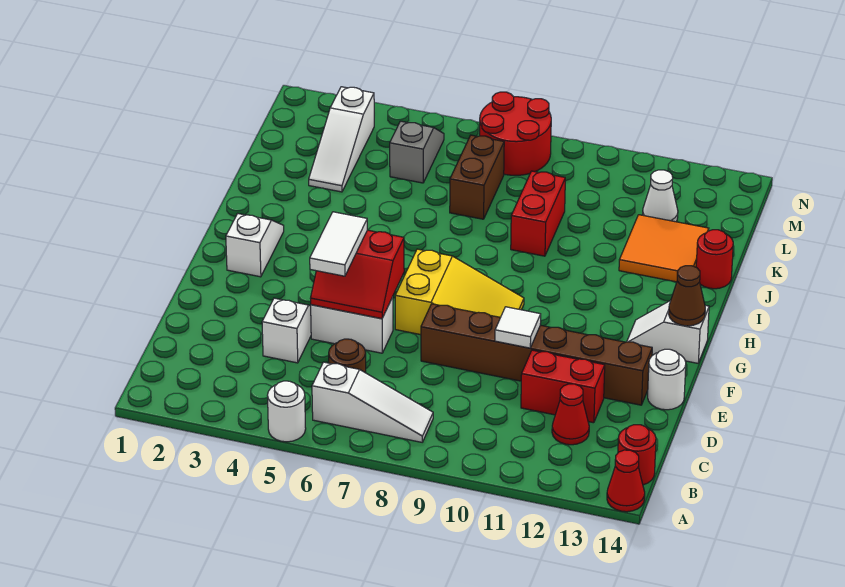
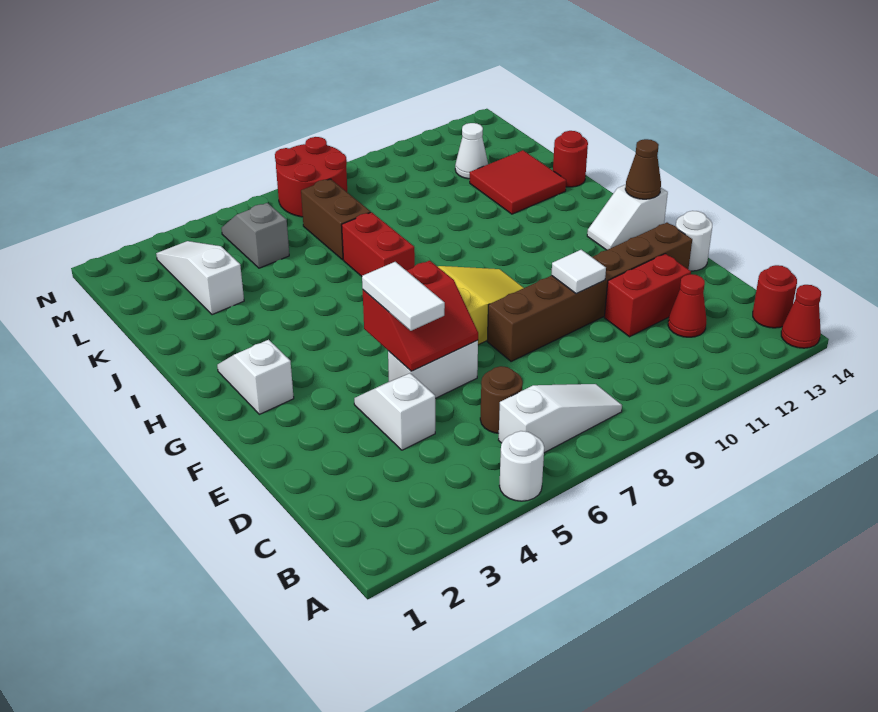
red brick J9:K9 level 1 -> red brick I7:J7 level 1
orange tile J12:K13 level 1 -> red tile J12:K13 level 1
white slope K3:M3 level 1 top M -> white slope K3:M3 level 1 top K

